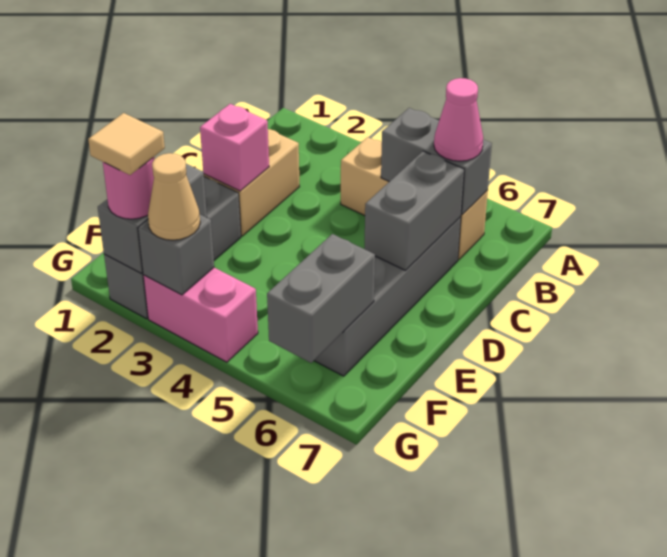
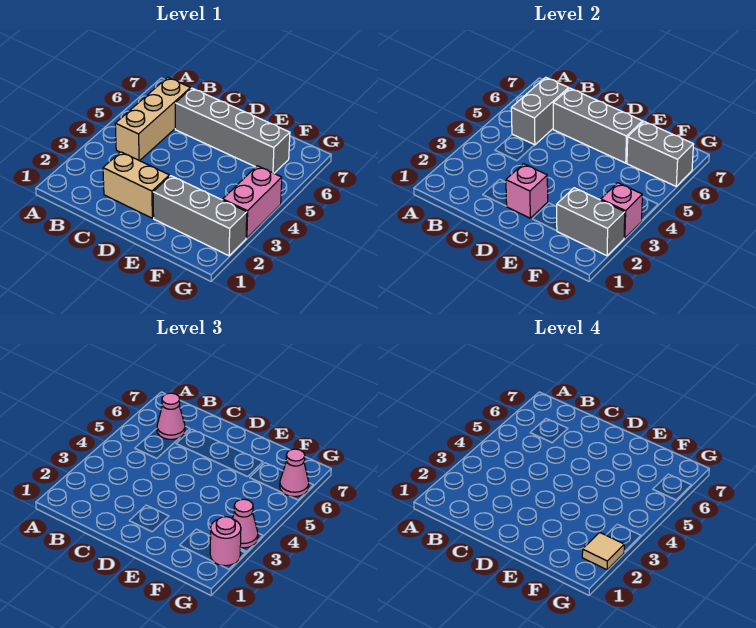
grey brick C6:D6 level 2 -> grey brick C6:E6 level 2
grey brick G3 level 2 -> pink brick G3 level 2
tan cone G3 level 3 -> pink cone G3 level 3
none -> pink cone G6 level 3

